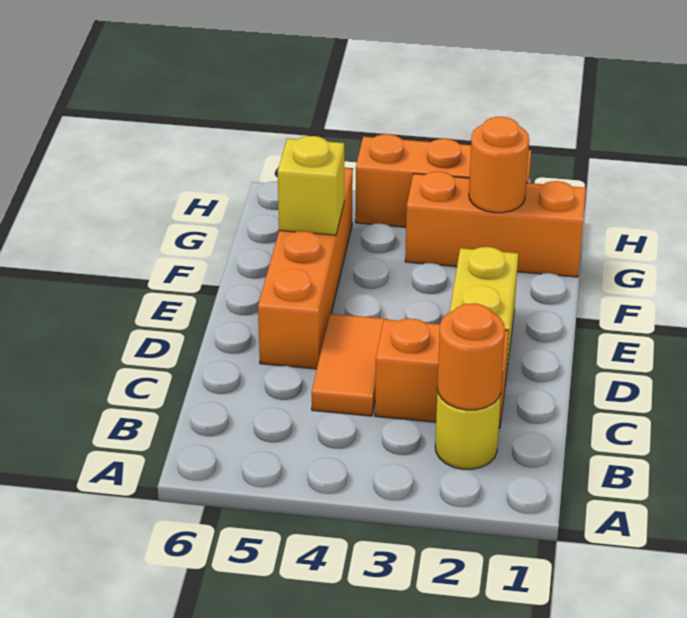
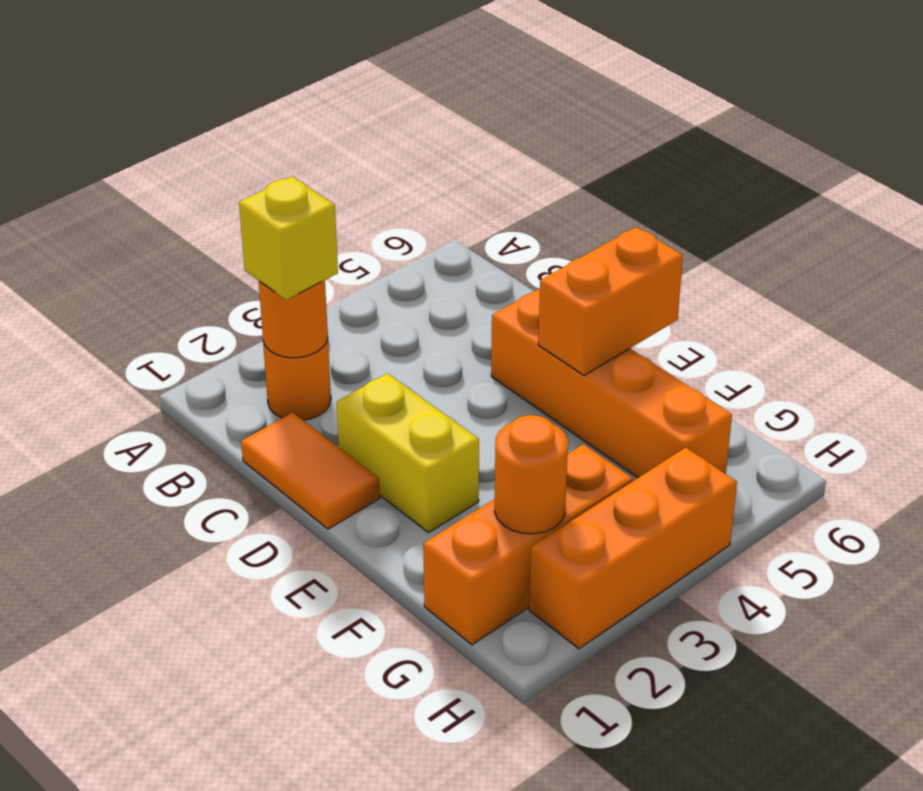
yellow round brick B2 level 1 -> orange round brick B2 level 1
orange brick C2:C3 level 1 -> orange brick E5:E6 level 2
orange tile C4:D4 level 1 -> orange tile C1:D1 level 1
yellow brick F5 level 2 -> yellow brick B2 level 3

